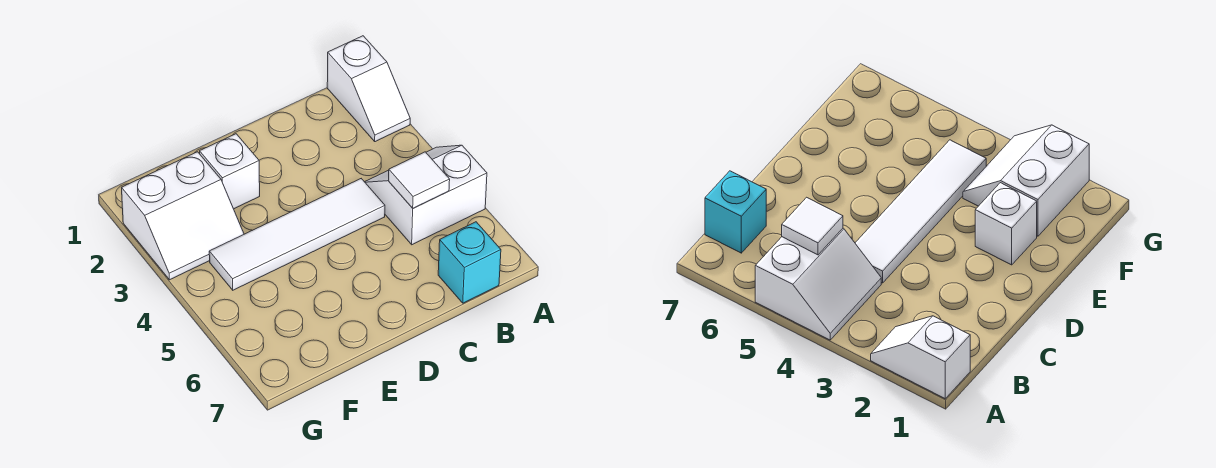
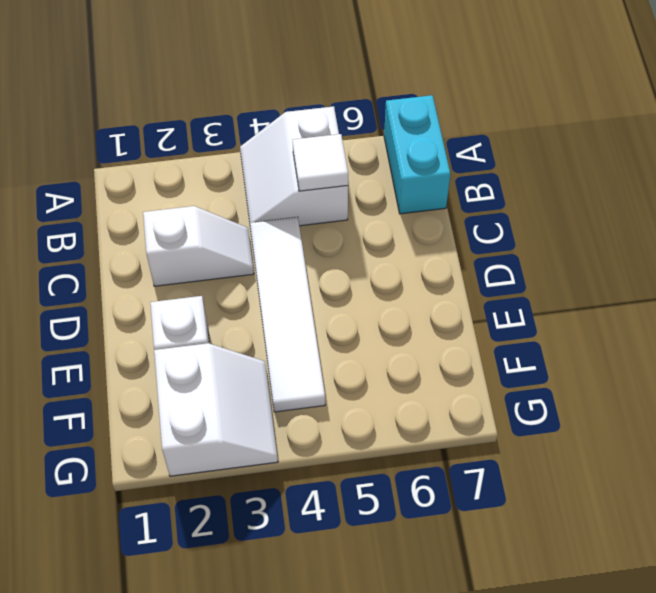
white slope A1:A2 level 1 top 1 -> white slope C2:C3 level 1 top 2
cyan brick B7 level 1 -> cyan brick A7:B7 level 1

